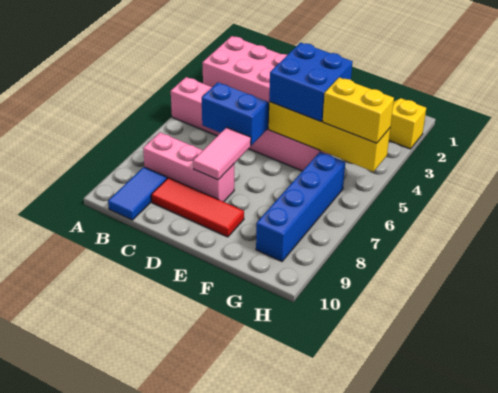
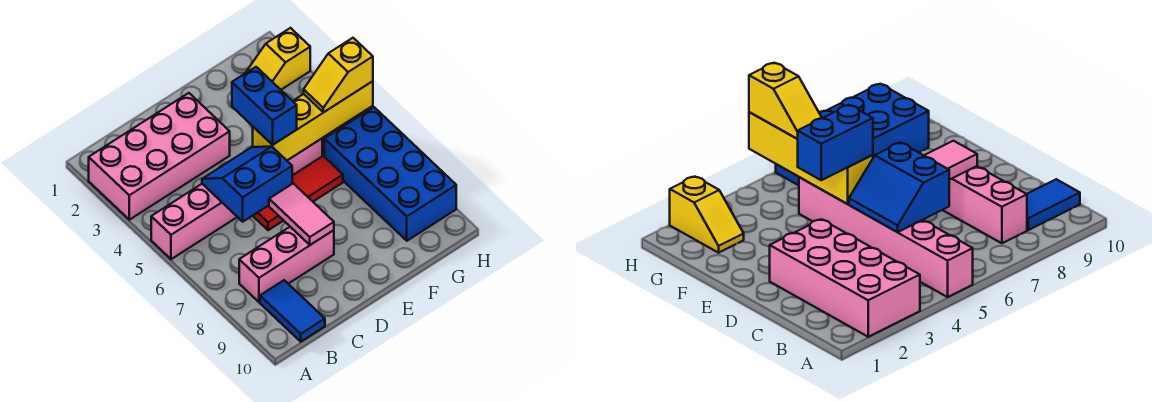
red tile C9:E9 level 1 -> red tile D6:F6 level 1
blue brick E4:F5 level 3 -> blue brick E4:E5 level 3
yellow brick G5:H5 level 3 -> yellow slope G5:H5 level 3 top H
blue brick G6:G9 level 1 -> blue brick G6:H9 level 1

